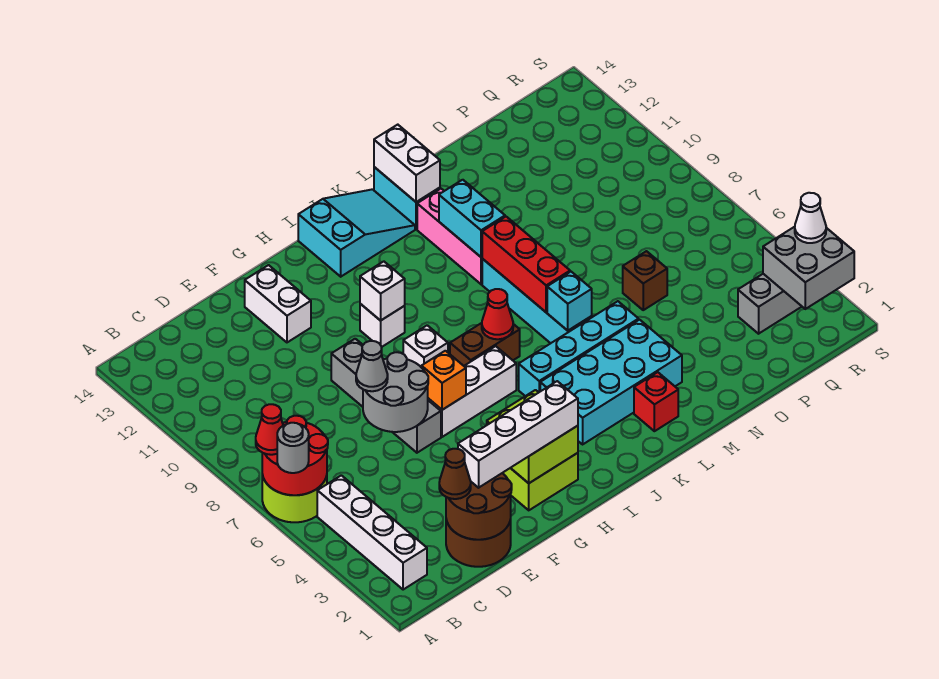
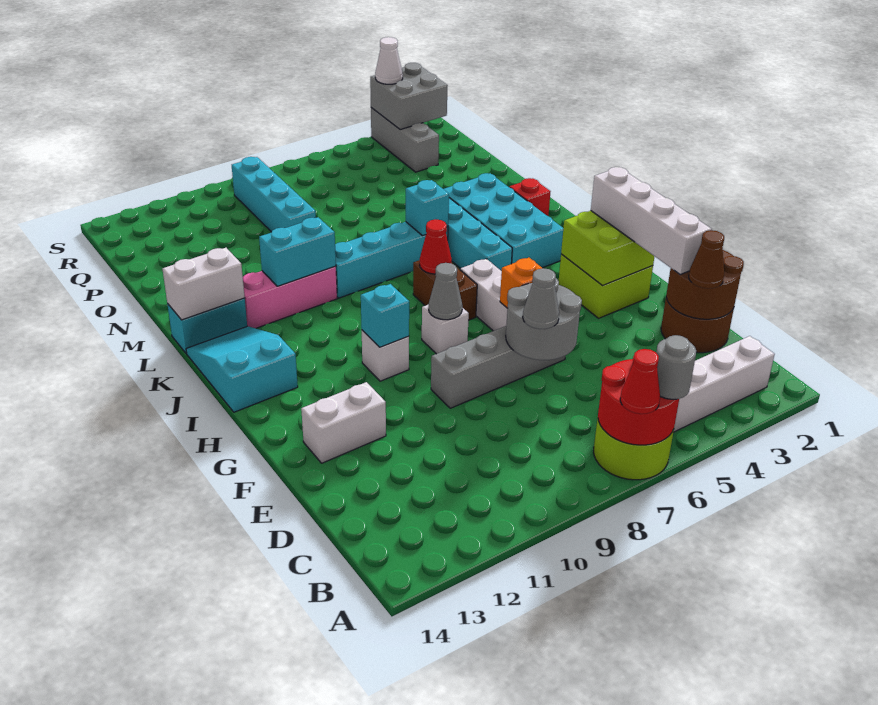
none -> grey cone H8 level 2
white brick H10 level 2 -> cyan brick H10 level 2
red brick L7:L9 level 2 -> none
brown brick O6 level 1 -> none
none -> cyan brick O9:R9 level 1

